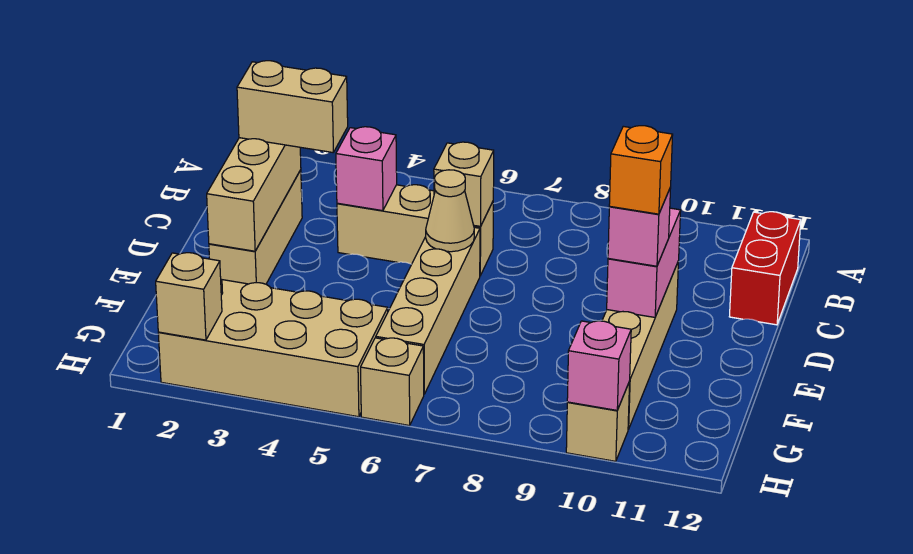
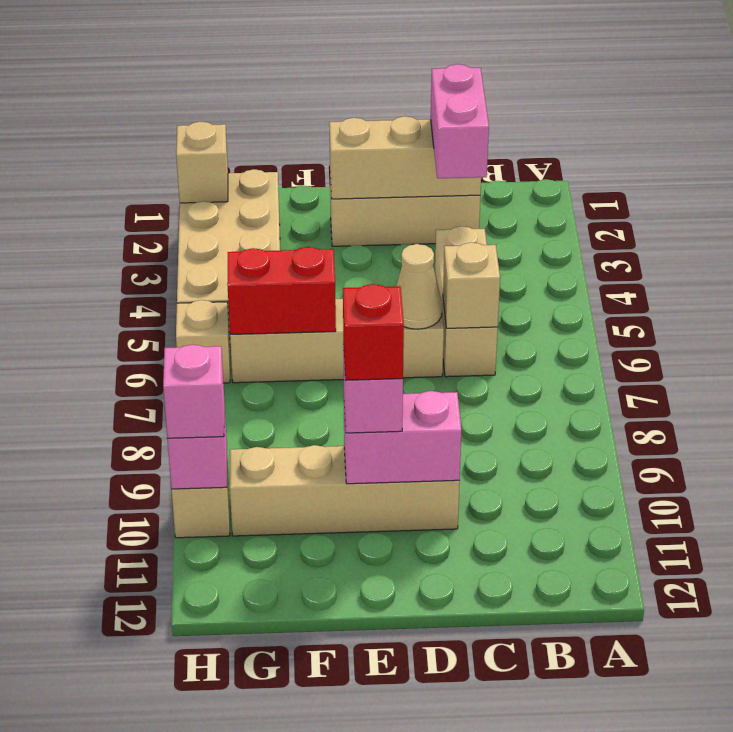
red brick B12:C12 level 1 -> red brick F6:G6 level 2
tan brick C2:C3 level 3 -> pink brick C2:C3 level 3
pink brick C4 level 2 -> pink brick H10 level 3
orange brick E10 level 4 -> red brick E10 level 4

